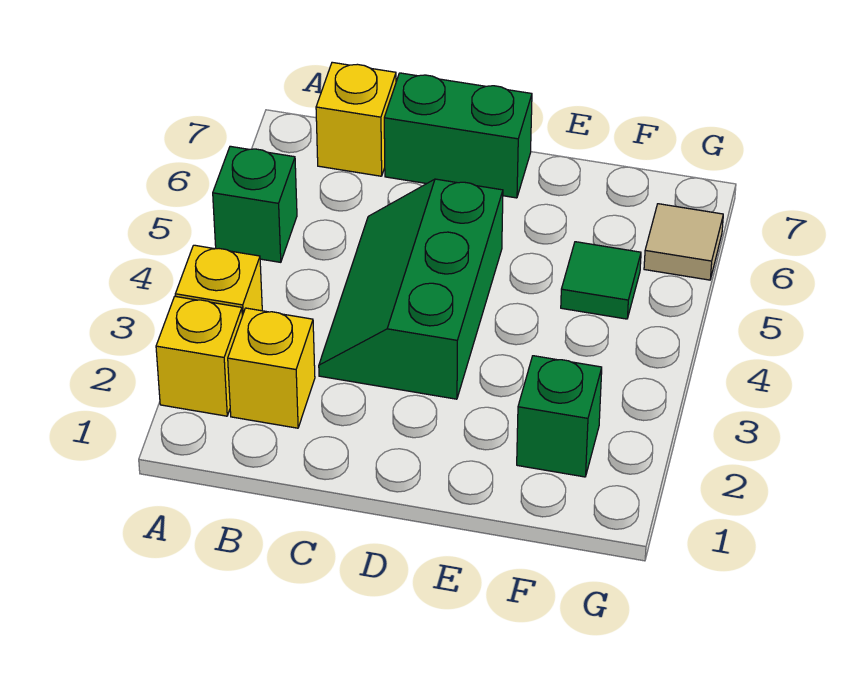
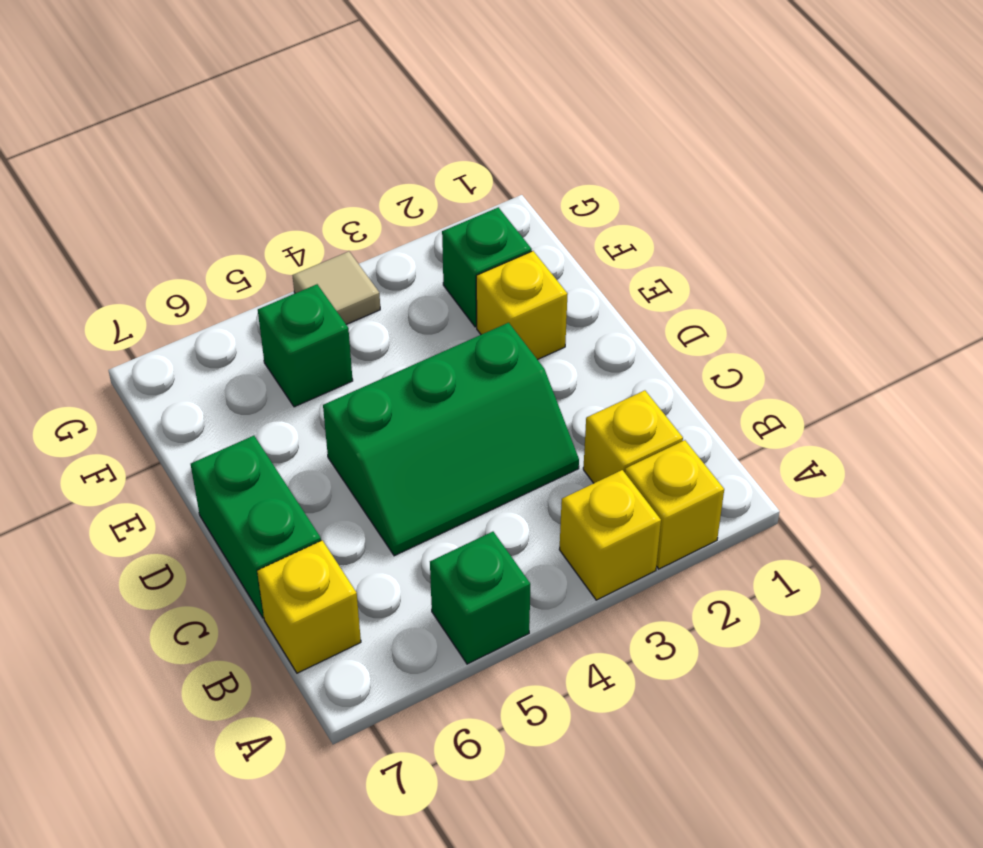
none -> yellow brick E2 level 1
green tile F5 level 1 -> green brick F5 level 1
tan tile G6 level 1 -> tan tile G4 level 1

